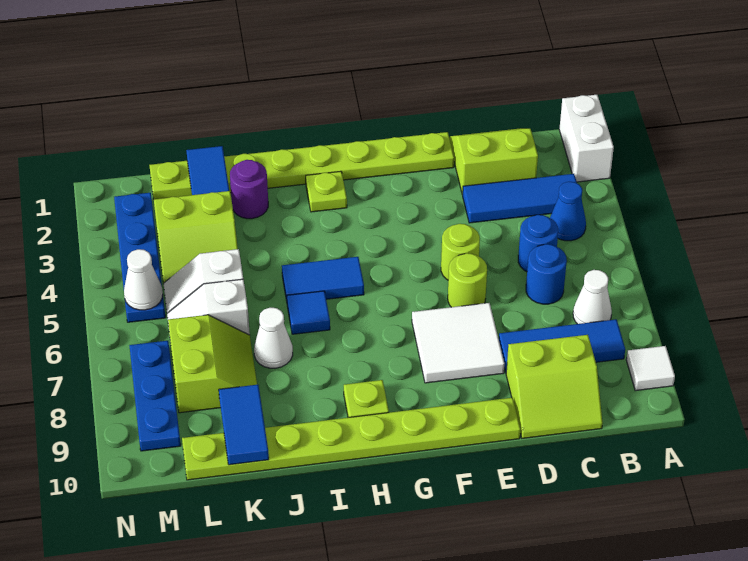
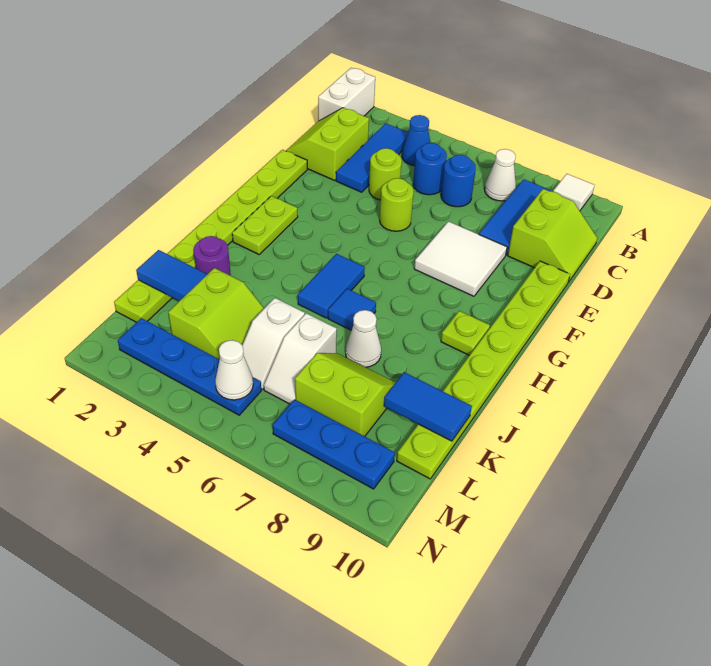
white brick A1:A2 level 1 -> white brick A1:B1 level 1
lime round brick E6 level 1 -> lime round brick D4 level 1
lime plate H2 level 1 -> lime plate G2:H2 level 1

